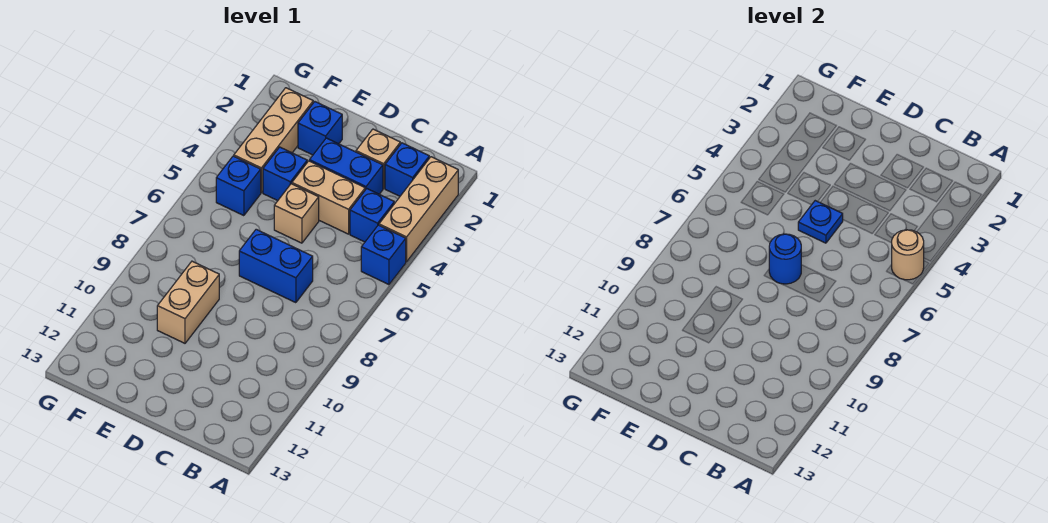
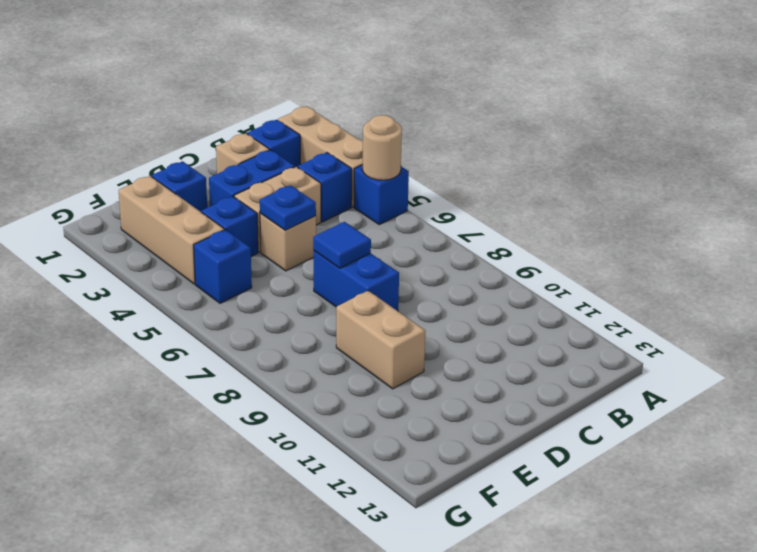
blue brick C7:D7 level 1 -> blue brick D7:D8 level 1
blue round brick D7 level 2 -> blue tile D7 level 2

